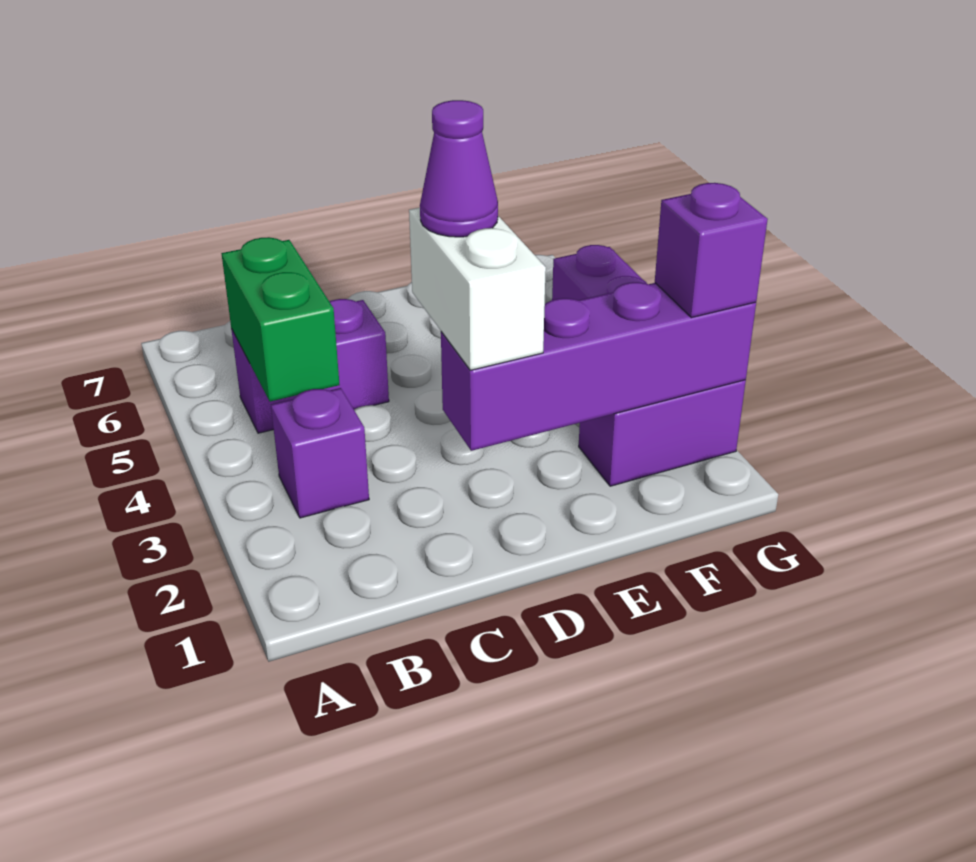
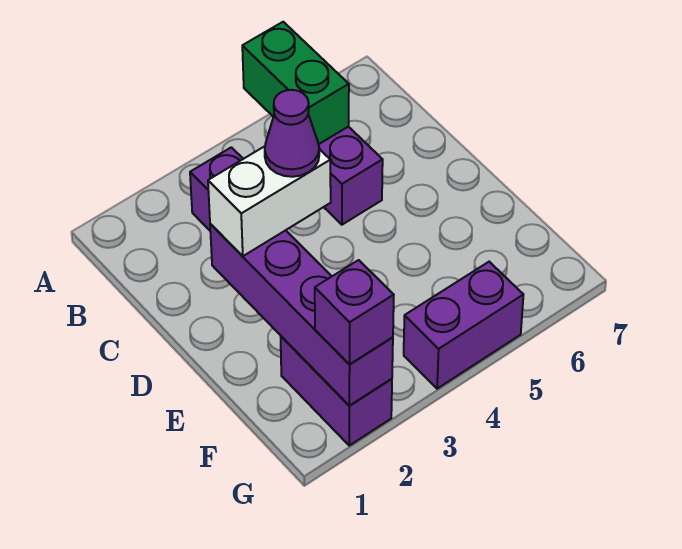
green brick B4:B5 level 2 -> green brick A5:B5 level 2

